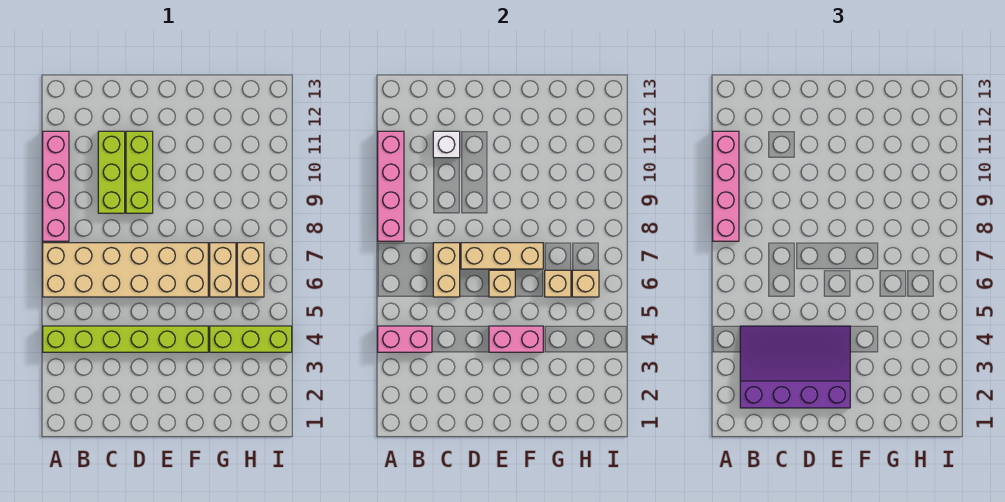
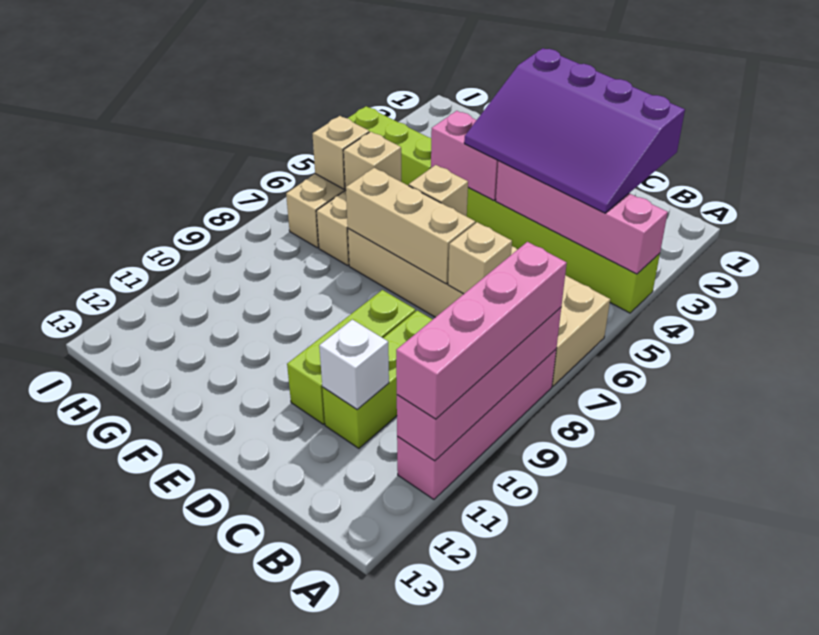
pink brick A4:B4 level 2 -> pink brick A4:D4 level 2
tan brick C6:C7 level 2 -> tan brick C7 level 2

